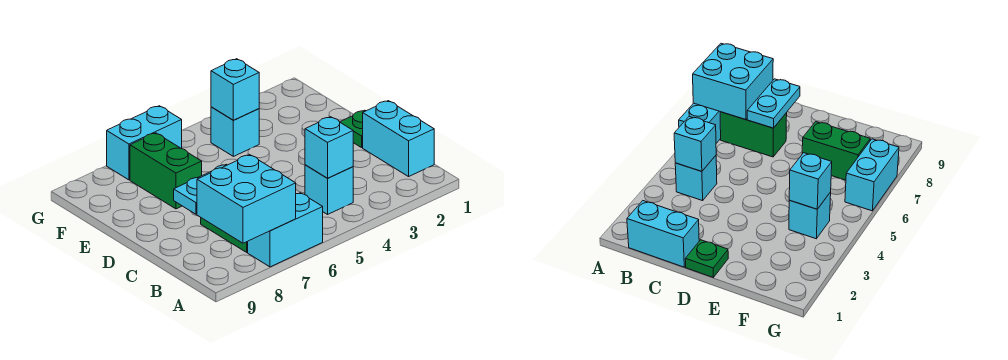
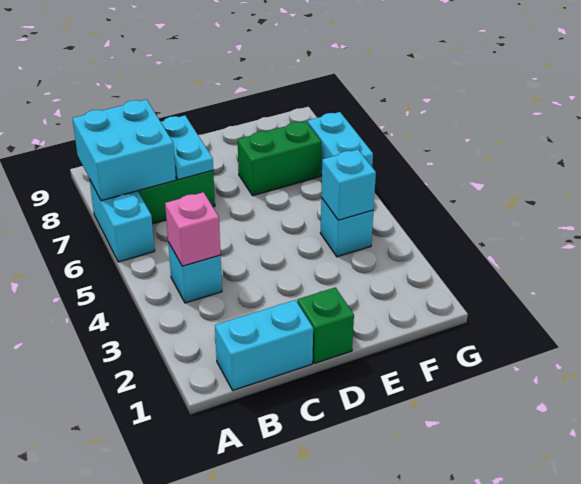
cyan brick B4 level 2 -> pink brick B4 level 2
green plate D1 level 1 -> green brick D1 level 1

